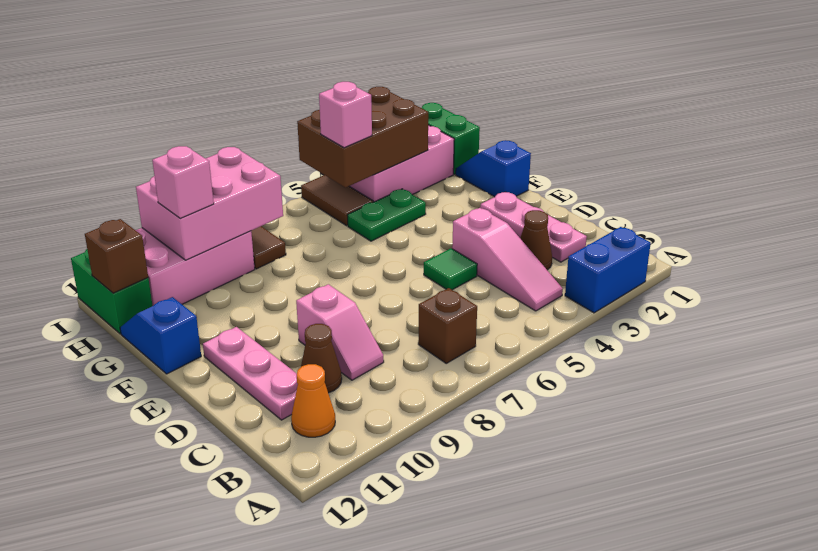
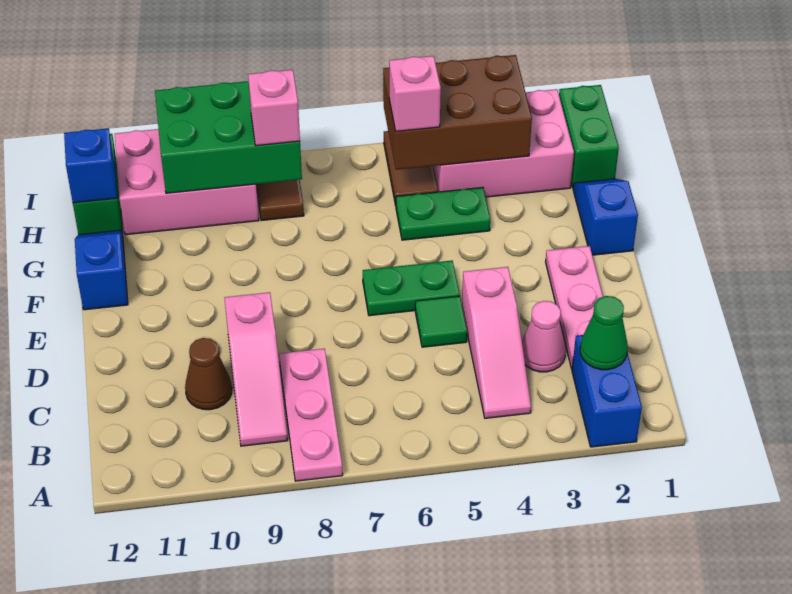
blue brick A2:A3 level 1 -> blue brick A2:B2 level 1
none -> green cone B2 level 2
brown brick B7 level 1 -> none
orange cone B11 level 1 -> none
brown cone C3 level 1 -> pink cone C3 level 1
pink slope C9:D9 level 1 top D -> pink slope B9:D9 level 1 top D
pink plate C11:E11 level 1 -> pink plate A8:C8 level 1
none -> green plate E5:E6 level 1
pink brick H8:I10 level 2 -> green brick H8:I10 level 2
pink brick H10 level 3 -> pink brick H8 level 3
brown brick H12 level 2 -> blue brick H12 level 2

